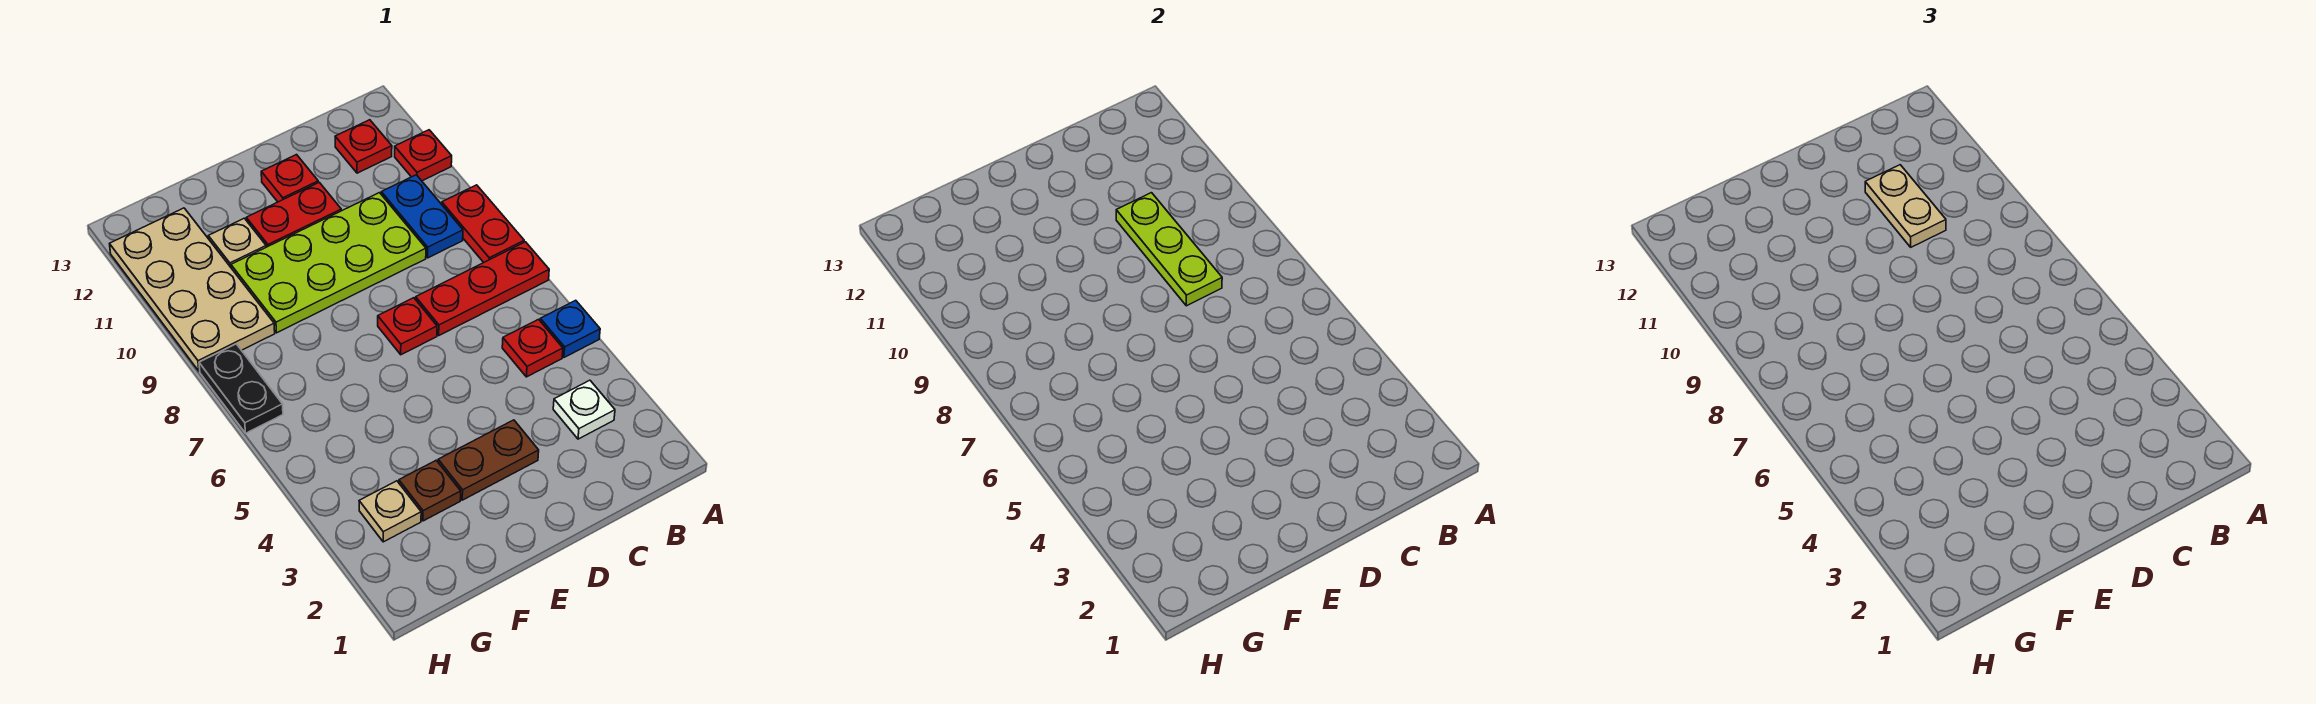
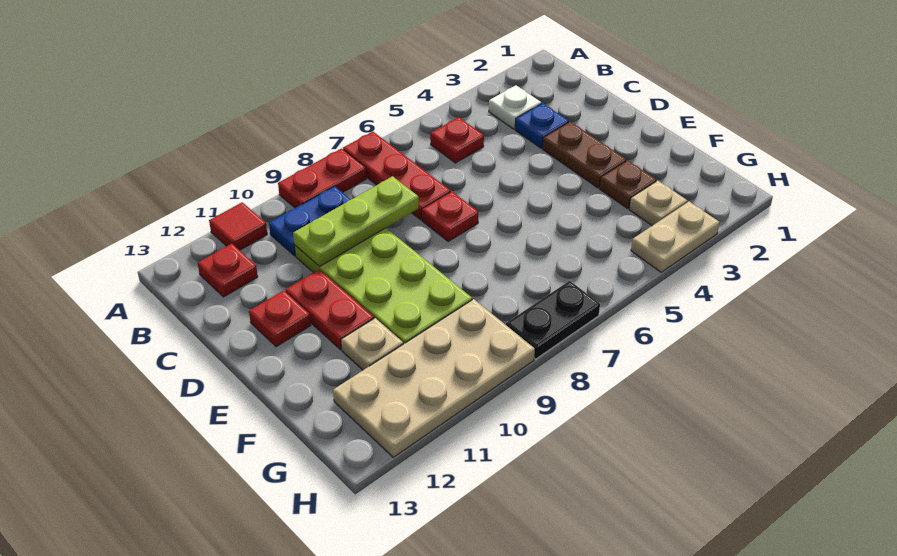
blue plate A5 level 1 -> blue plate C3 level 1
red plate A11 level 1 -> red tile A11 level 1
tan plate C10:C11 level 3 -> tan plate H3:H4 level 1

